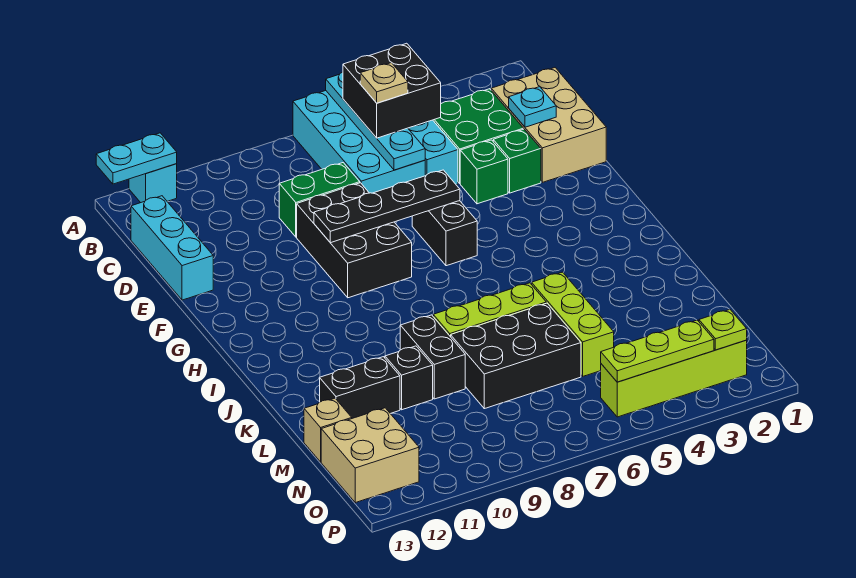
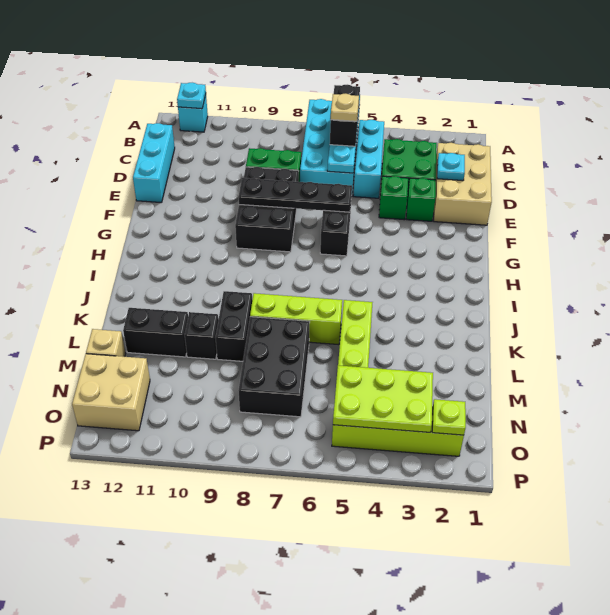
cyan plate A12:A13 level 2 -> cyan plate A12 level 2
black brick B5:C6 level 3 -> black brick B6:C6 level 3
black brick L6:M8 level 1 -> black brick L7:N8 level 1
lime plate O3:O5 level 2 -> lime plate N3:O5 level 2

